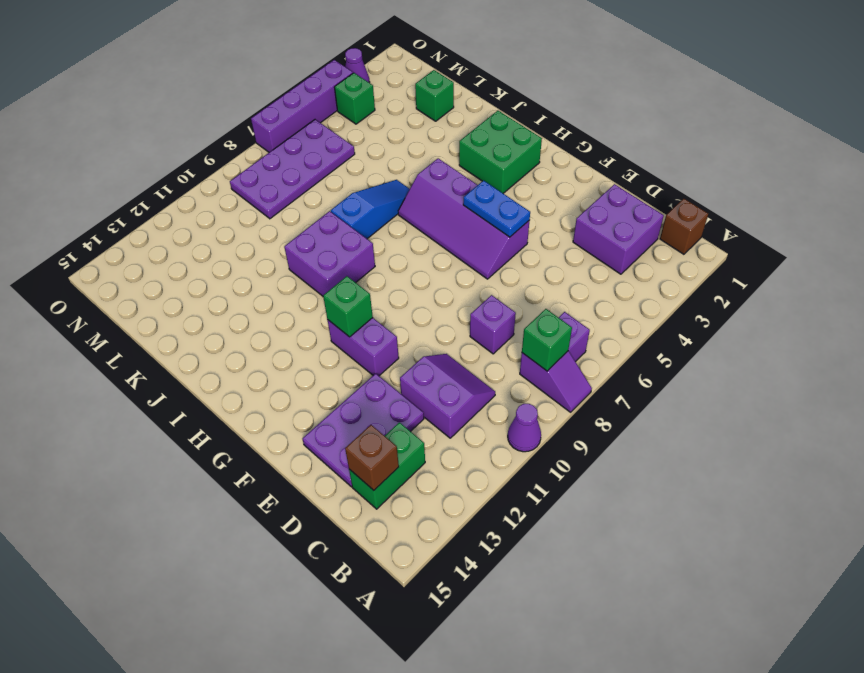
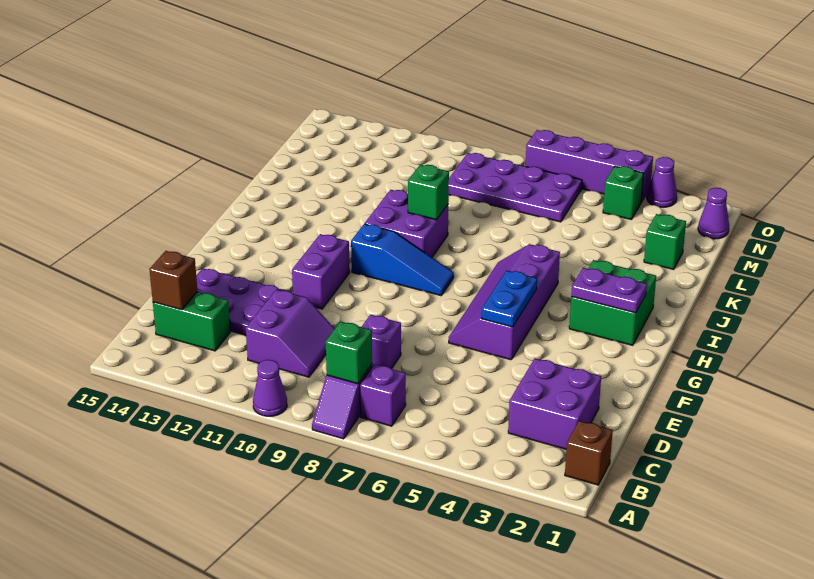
green brick G11 level 2 -> green brick J9 level 2
none -> purple plate H2:H3 level 2
blue slope J6:J8 level 1 top 8 -> blue slope H8:H10 level 1 top 10
none -> purple cone N1 level 1

